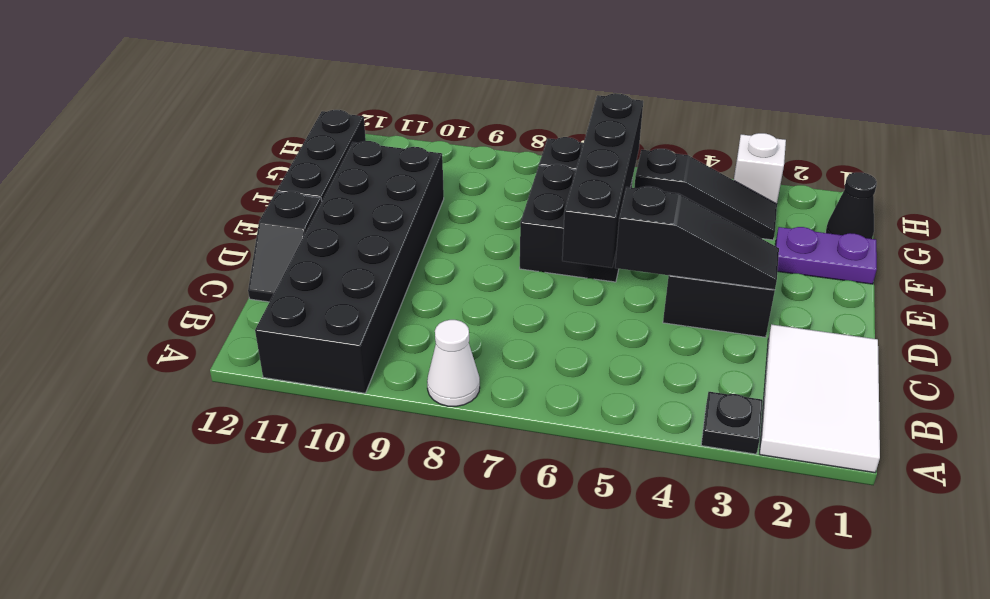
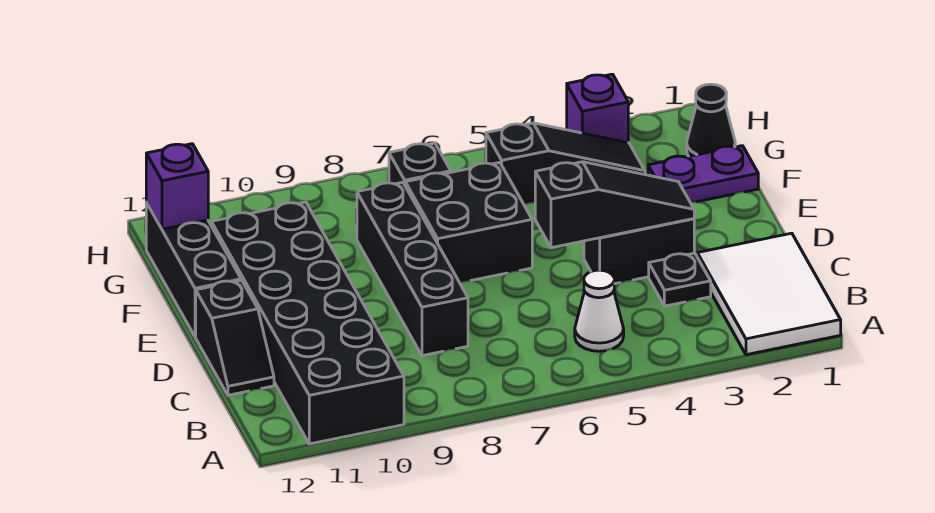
black plate A3 level 1 -> black plate C3 level 1
white cone A8 level 1 -> white cone B5 level 1
black brick D6:G6 level 2 -> black brick C8:F8 level 1
none -> purple brick G12 level 2
white brick H3 level 1 -> purple brick H3 level 1

